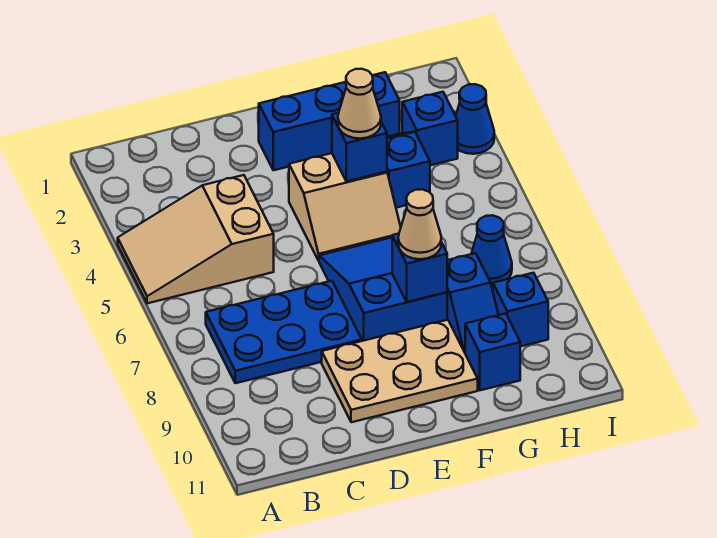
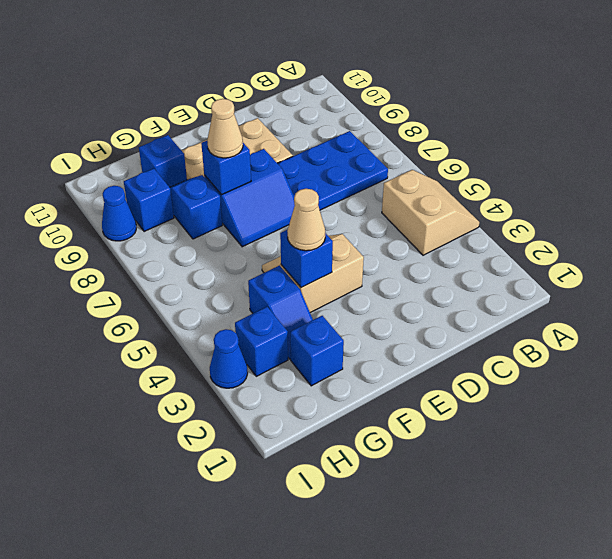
tan slope A4:C5 level 1 top C -> tan slope A4:B5 level 1 top B
blue brick E2:G2 level 1 -> blue brick G2 level 1
blue slope E6:F8 level 1 top 8 -> blue slope E7:F8 level 1 top 8
blue cone H7 level 1 -> blue cone I9 level 1

